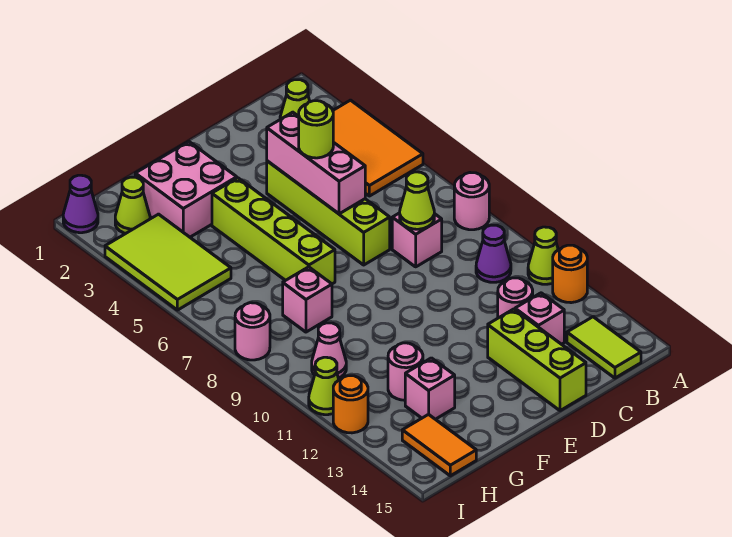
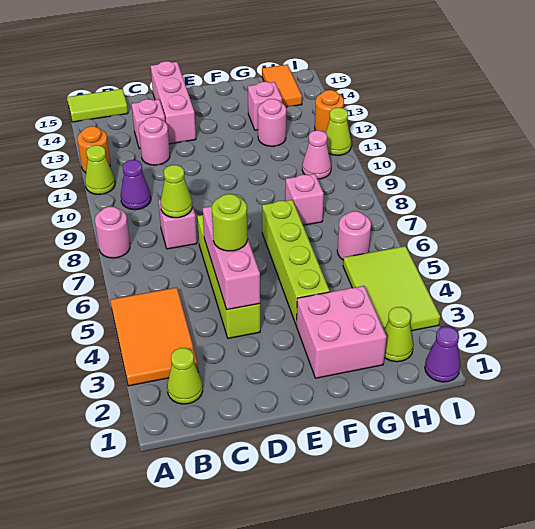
lime tile B14:B15 level 1 -> lime tile A15:B15 level 1
lime brick D13:D15 level 1 -> pink brick D13:D15 level 1
pink round brick I8 level 1 -> pink round brick H6 level 1

